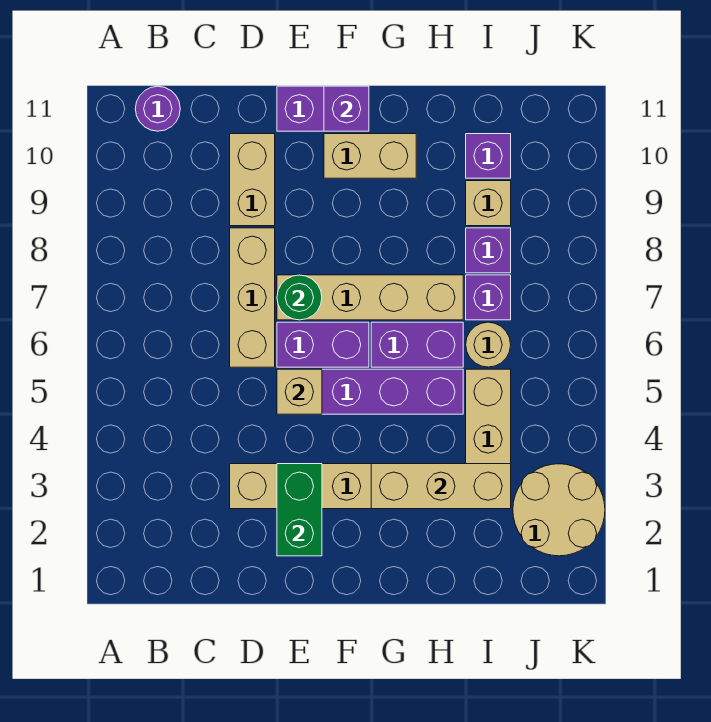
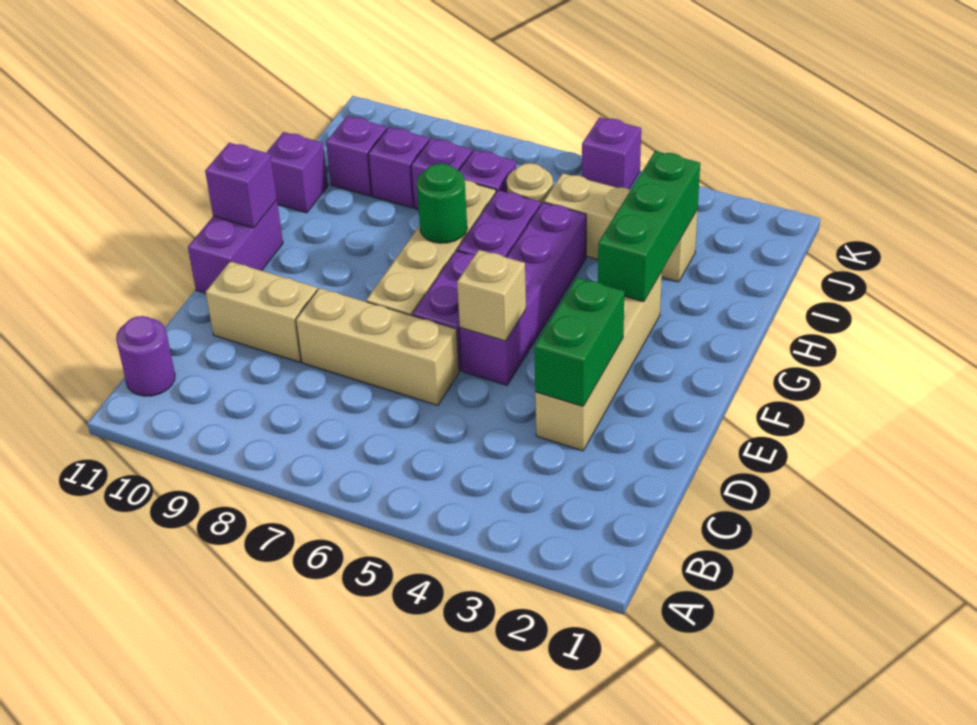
green brick E2:E3 level 2 -> green brick D3:E3 level 2
green round brick E7 level 2 -> green round brick G7 level 2
tan brick F10:G10 level 1 -> none
tan brick G3:I3 level 2 -> green brick G3:I3 level 2
none -> purple brick H11 level 1
tan brick I9 level 1 -> purple brick I9 level 1
tan round brick J2:K3 level 1 -> none
none -> purple brick K5 level 1

